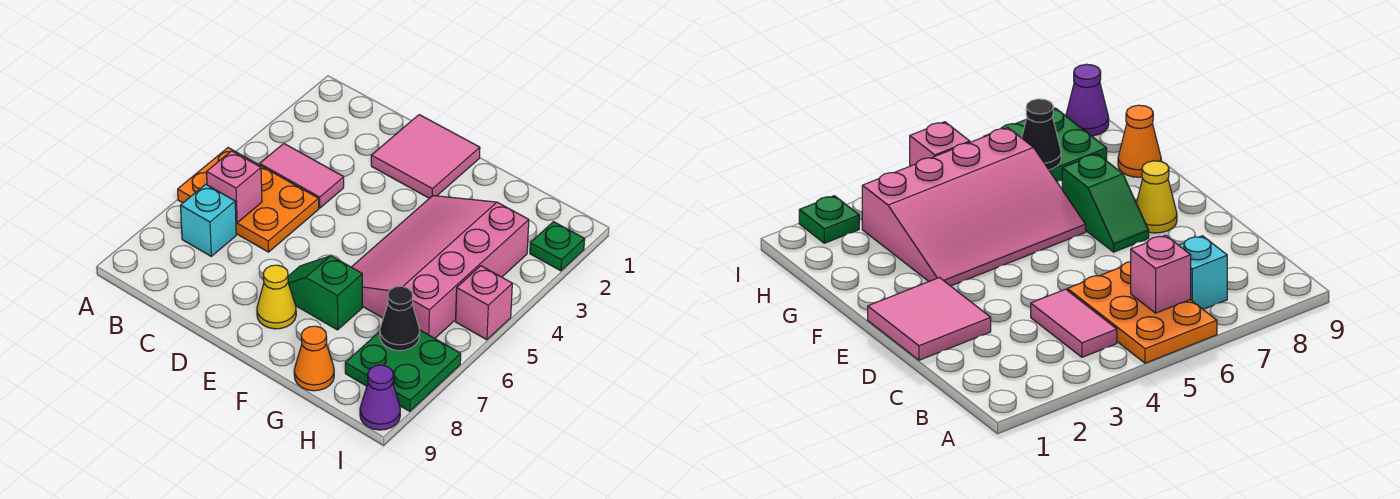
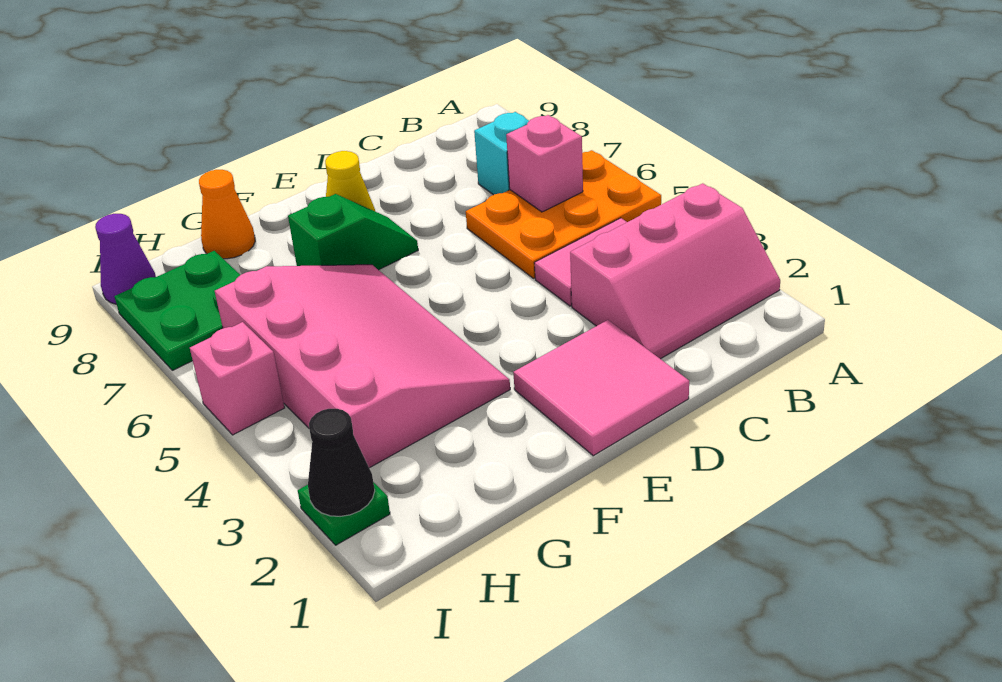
none -> pink slope A2:C3 level 1 top 3
black cone H7 level 2 -> black cone I2 level 2

